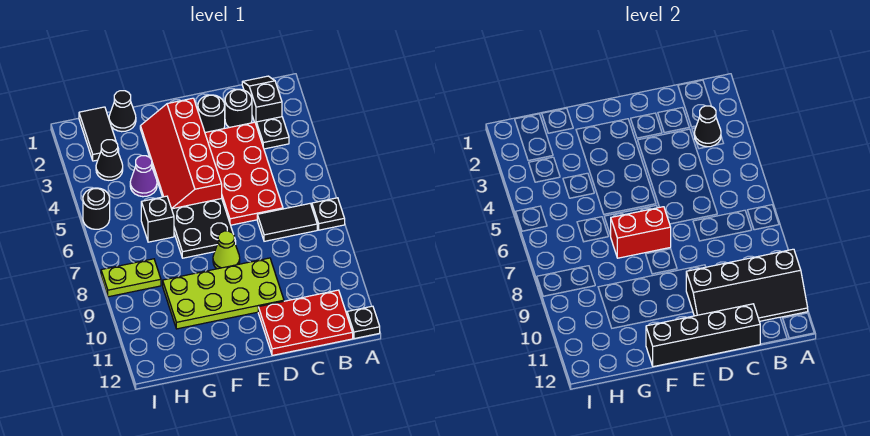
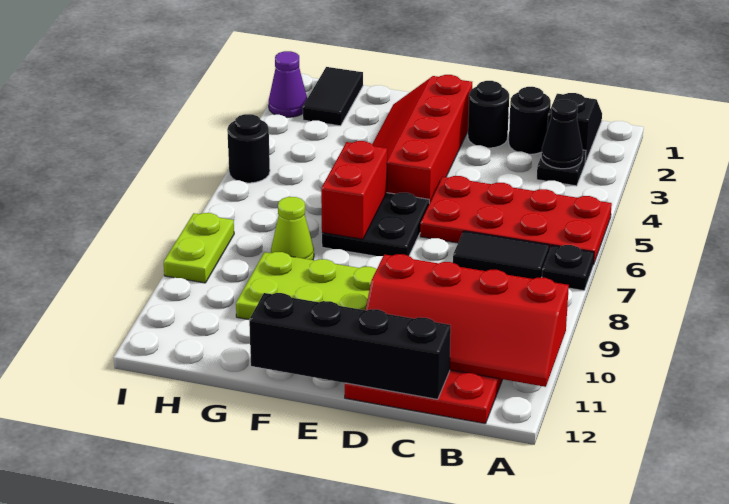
black slope A10:D11 level 2 top 10 -> red slope A10:D11 level 2 top 10
black plate A12 level 1 -> none
red plate C3:D6 level 1 -> red plate A5:D6 level 1
red brick E7:F7 level 2 -> red brick F6:F7 level 2
lime cone E8 level 1 -> lime cone G8 level 1
black cone G1 level 1 -> none
purple cone G4 level 1 -> purple cone I2 level 1
black brick G6 level 1 -> none
black cone H3 level 1 -> none
lime plate H8:I8 level 1 -> lime plate I8:I9 level 1

